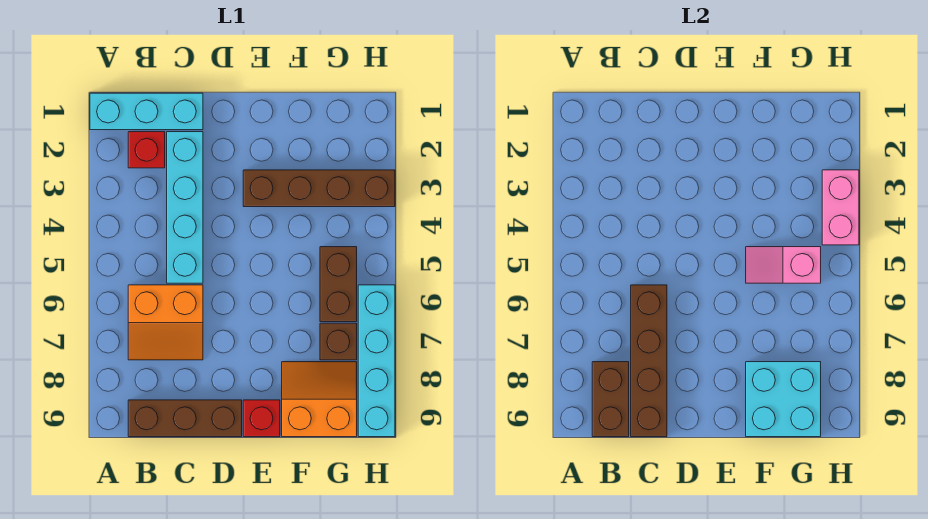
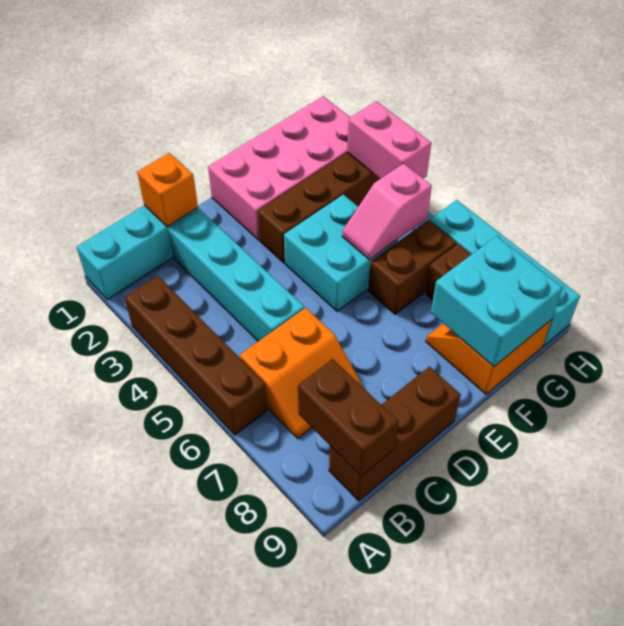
red brick B2 level 1 -> none
none -> orange brick C1 level 2
brown brick C6:C9 level 2 -> brown brick A3:A6 level 1
none -> pink brick E1:H2 level 1
none -> cyan brick E4:F5 level 1
red brick E9 level 1 -> none
brown brick G5:G6 level 1 -> brown brick F6:G6 level 1

